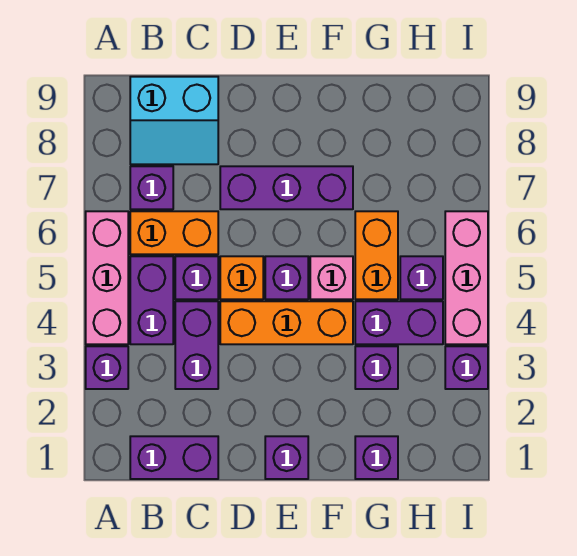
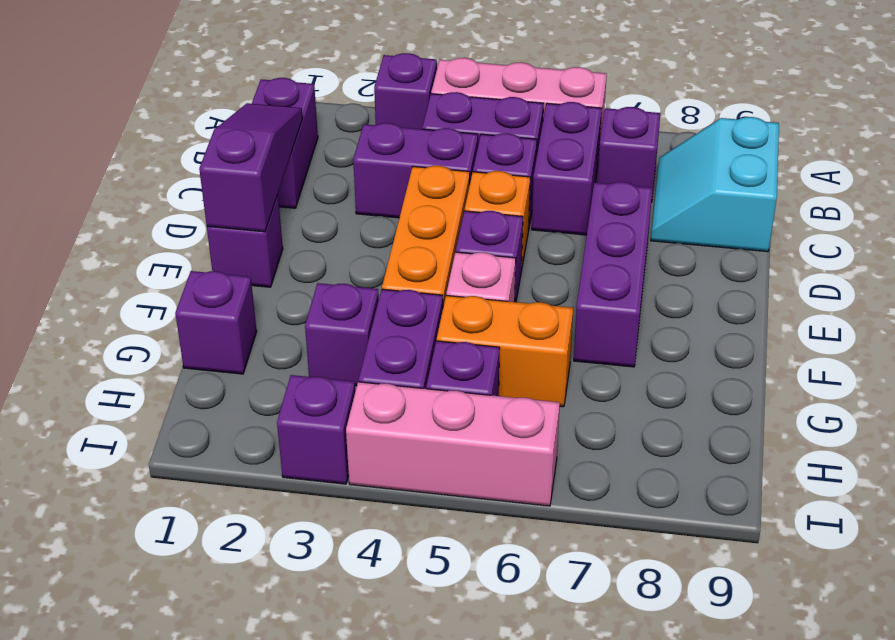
orange brick B6:C6 level 1 -> purple brick B6:C6 level 1
none -> purple slope C1:E1 level 2 top E

